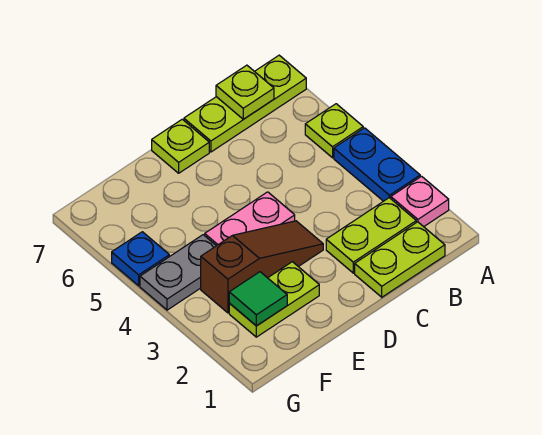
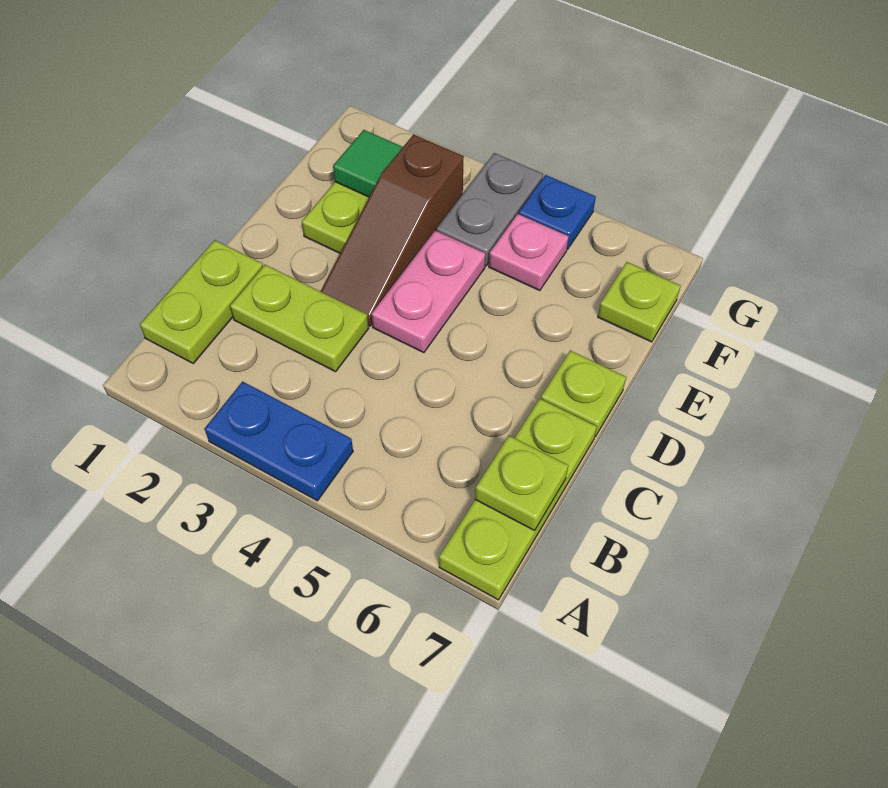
pink plate A2 level 1 -> pink plate F5 level 1
lime plate A5 level 1 -> lime plate F7 level 1
lime plate B2:C2 level 1 -> lime plate C2:C3 level 1

